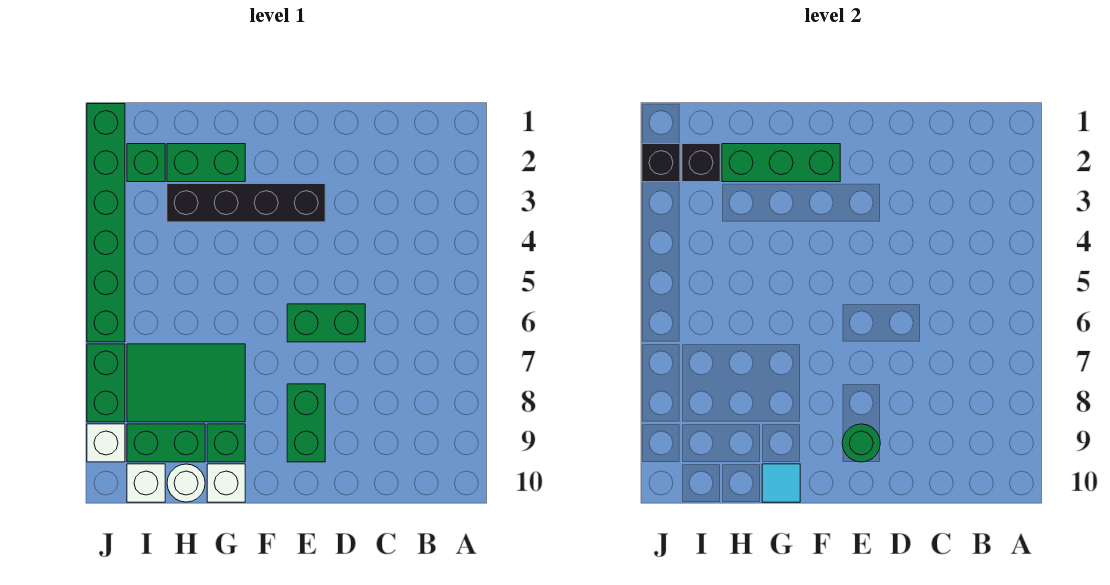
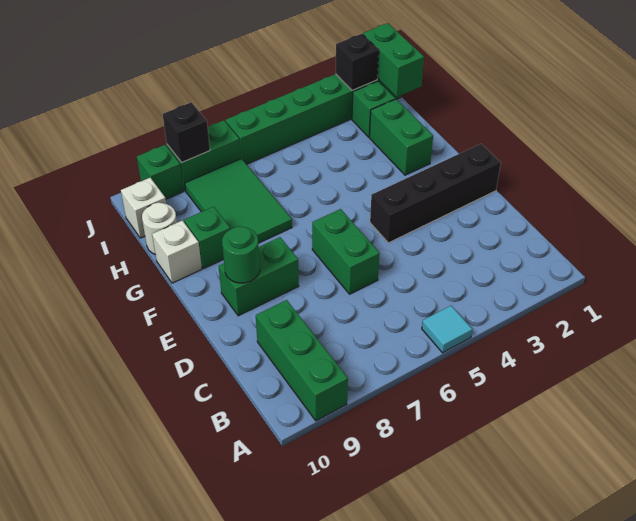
black brick E3:H3 level 1 -> black brick E1:E4 level 1
green brick F2:H2 level 2 -> green brick A9:C9 level 1
cyan tile G10 level 2 -> cyan tile A5 level 1
green brick H9:I9 level 1 -> green brick I1:J1 level 2
black brick I2 level 2 -> black brick J8 level 2
white brick J9 level 1 -> green brick J9 level 1

